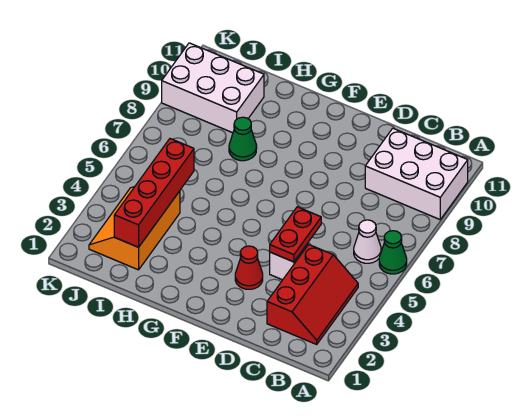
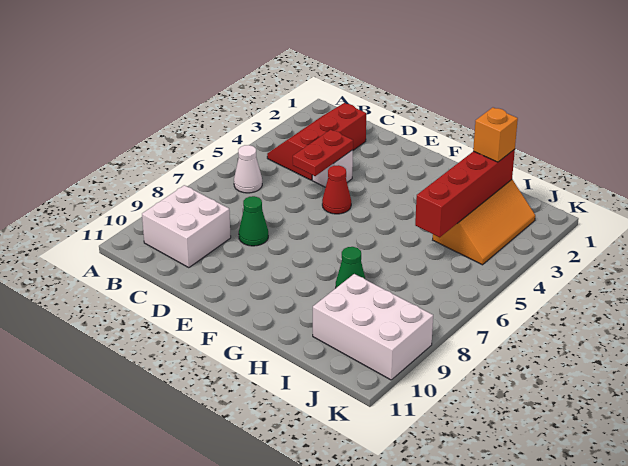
green cone A6 level 1 -> green cone D8 level 1
white brick A9:C10 level 1 -> white brick B9:C10 level 1
red cone E3 level 1 -> red cone E5 level 1
none -> orange brick I2 level 3

